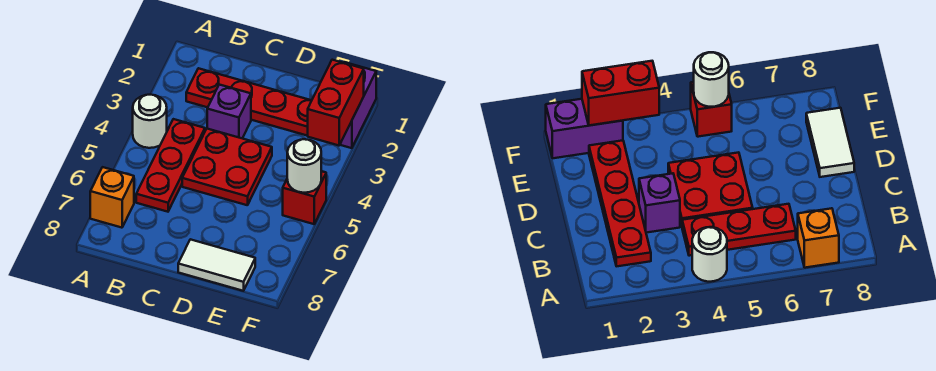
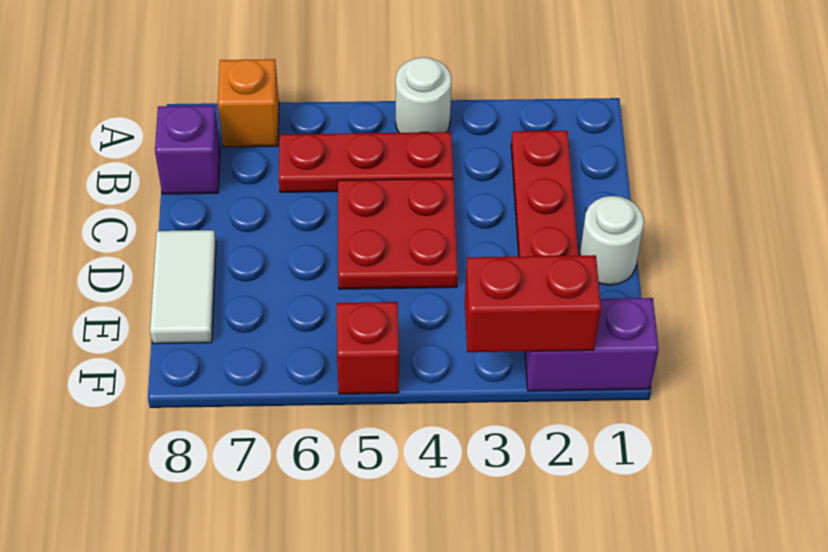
purple brick C3 level 1 -> purple brick B8 level 1
white round brick F5 level 2 -> white round brick D1 level 1

